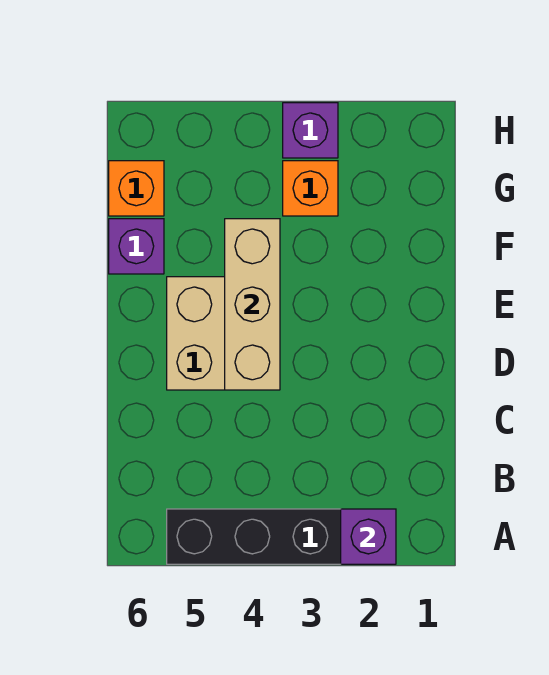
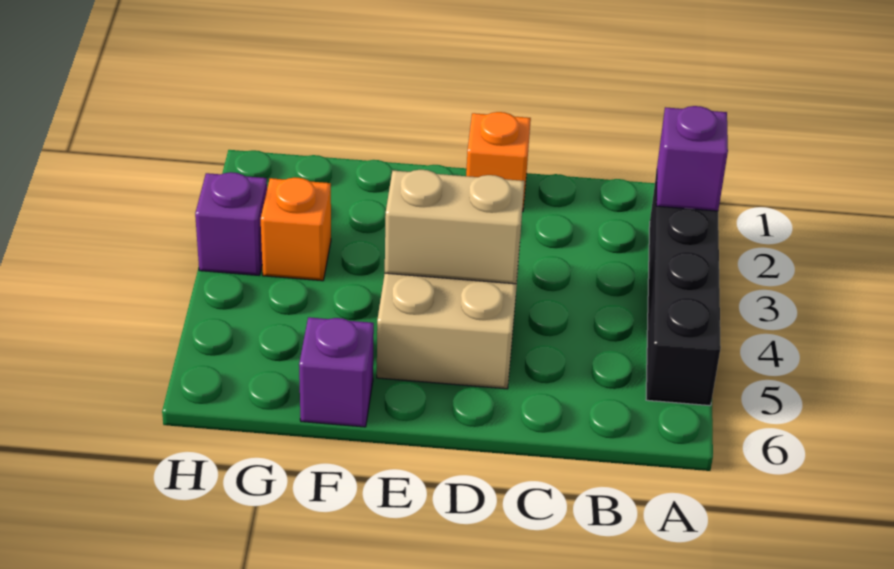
tan brick D4:F4 level 2 -> tan brick D4:E4 level 2
orange brick G6 level 1 -> orange brick D1 level 1

